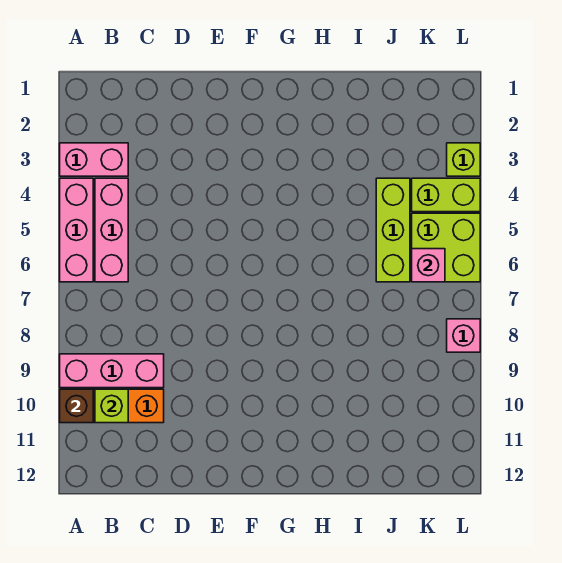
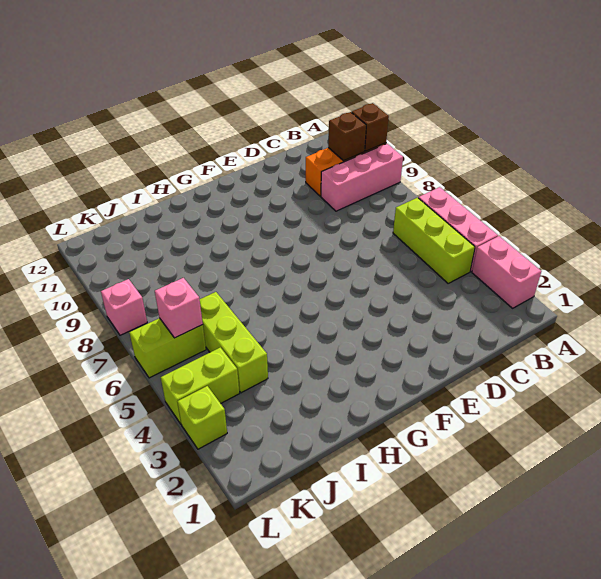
pink brick A3:B3 level 1 -> pink brick A2:A3 level 1
pink brick B4:B6 level 1 -> lime brick B4:B6 level 1
lime brick B10 level 2 -> brown brick B10 level 2
lime brick K5:L6 level 1 -> lime brick K6:L6 level 1

